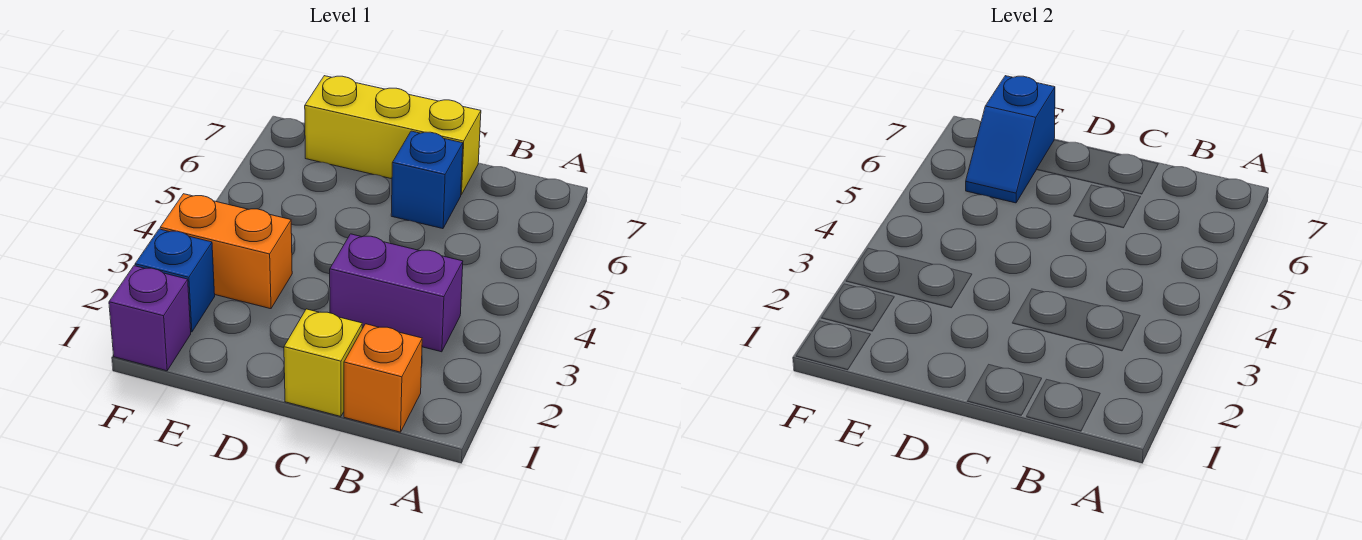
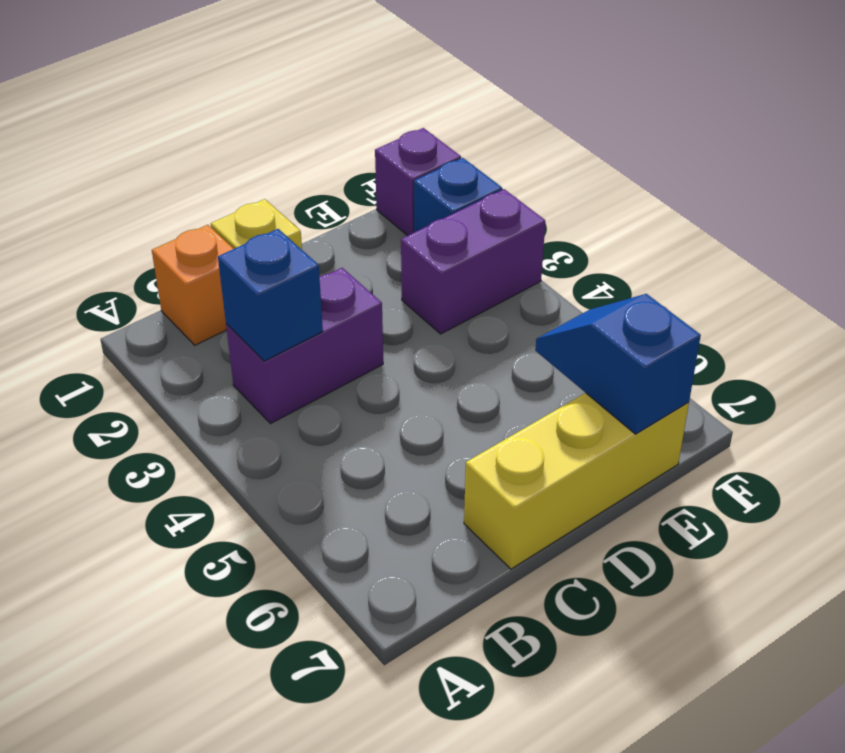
blue brick C6 level 1 -> blue brick B3 level 2
orange brick E3:F3 level 1 -> purple brick E3:F3 level 1

